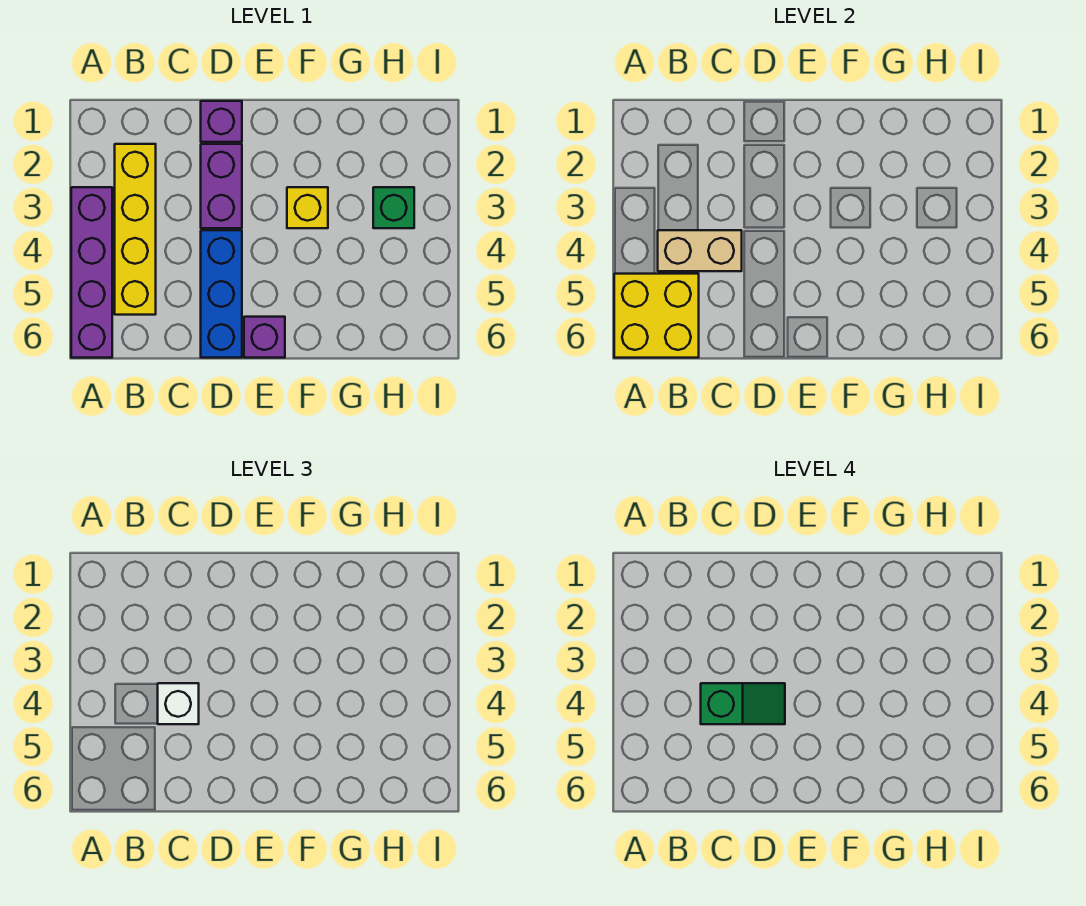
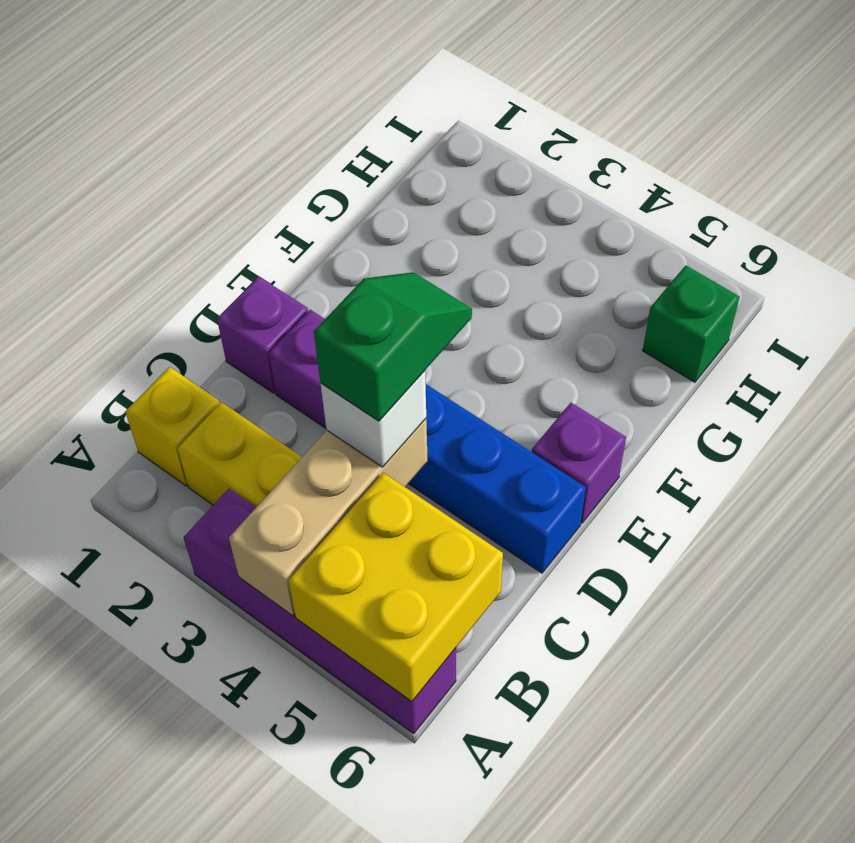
tan brick B4:C4 level 2 -> tan brick A4:C4 level 2
yellow brick F3 level 1 -> yellow brick B1 level 1
green brick H3 level 1 -> green brick H6 level 1

